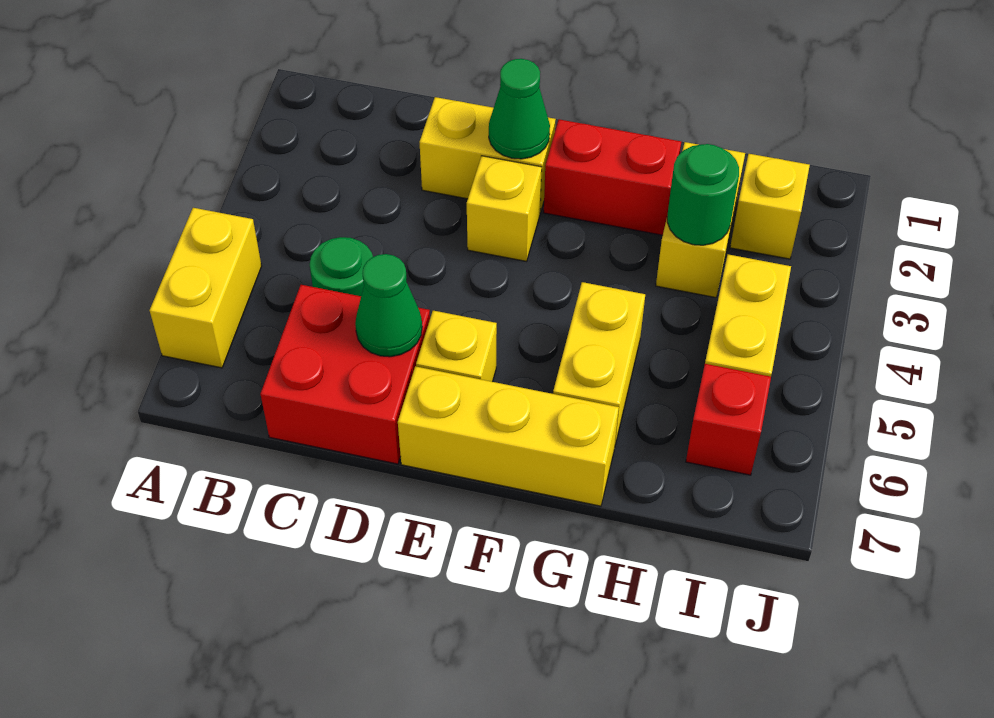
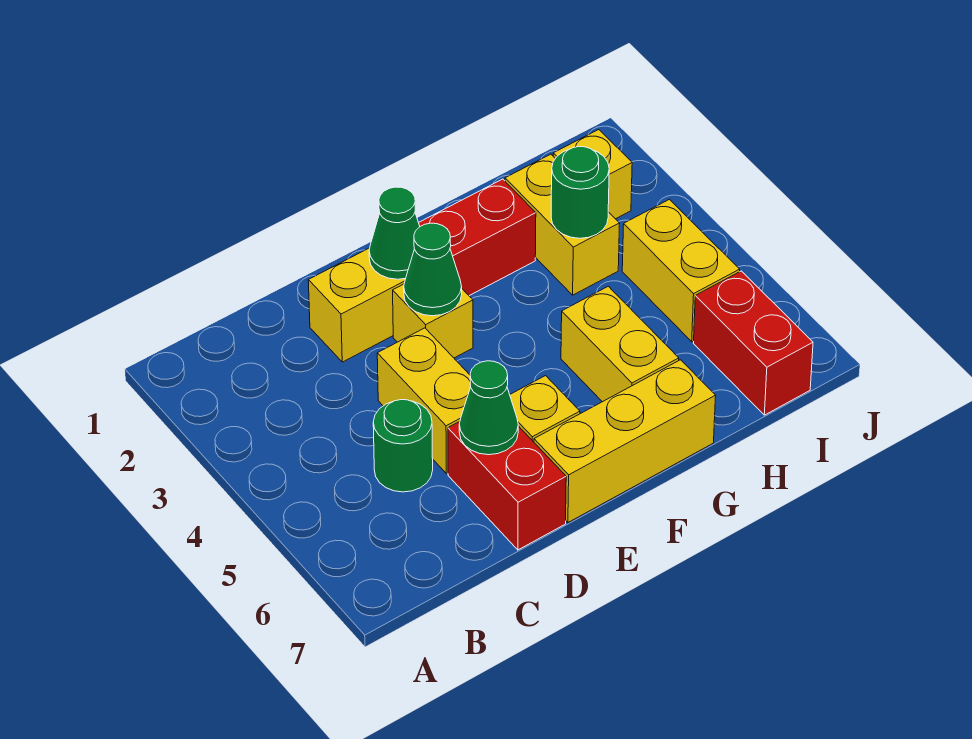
yellow brick A5:A6 level 1 -> yellow brick D4:D5 level 1
red brick C6:D7 level 1 -> red brick D6:D7 level 1
none -> green cone E3 level 2
red brick I6 level 1 -> red brick I6:I7 level 1

